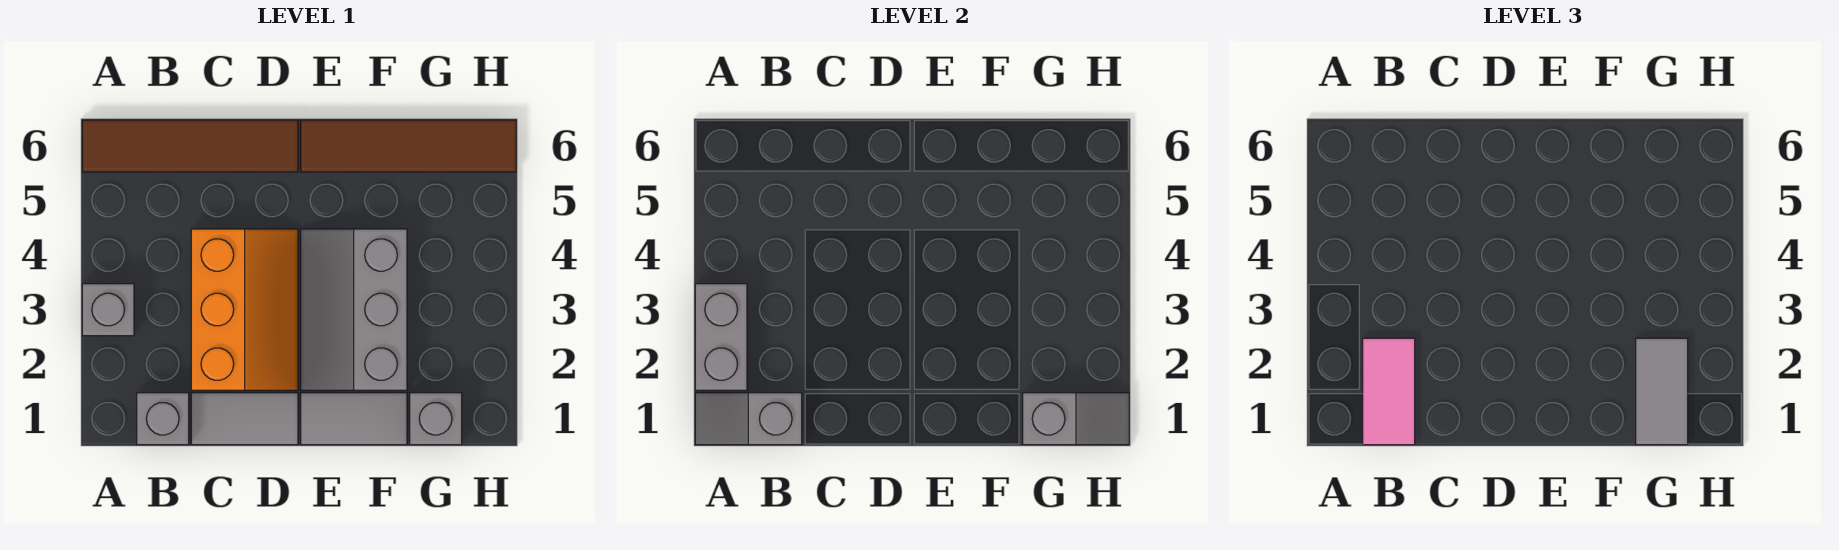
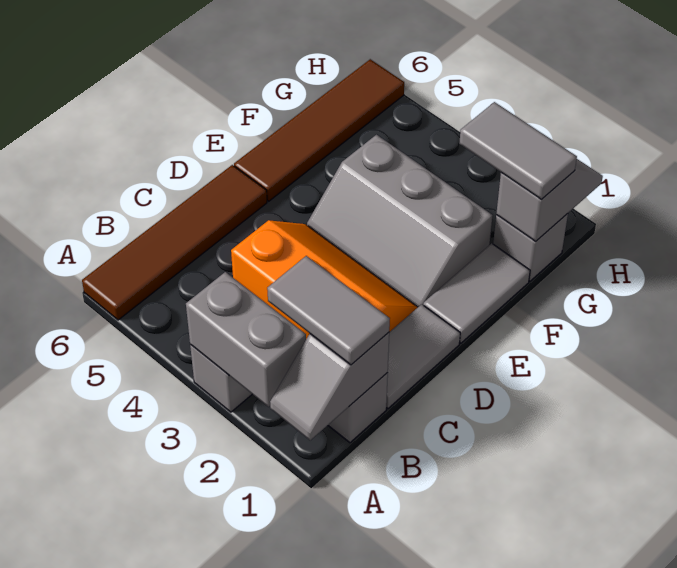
pink tile B1:B2 level 3 -> grey tile B1:B2 level 3

